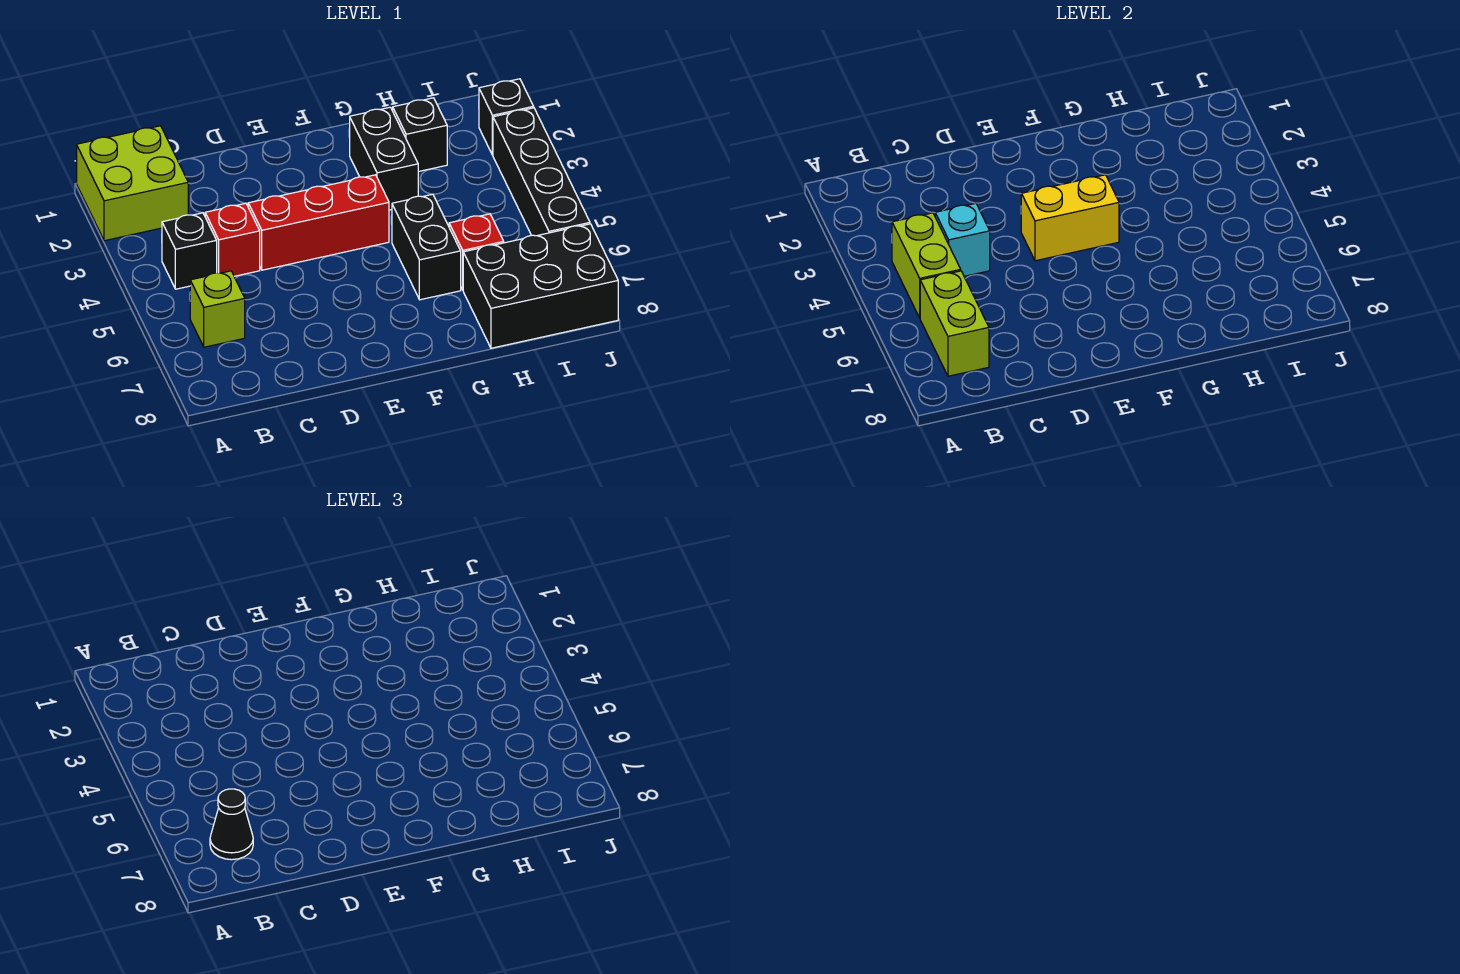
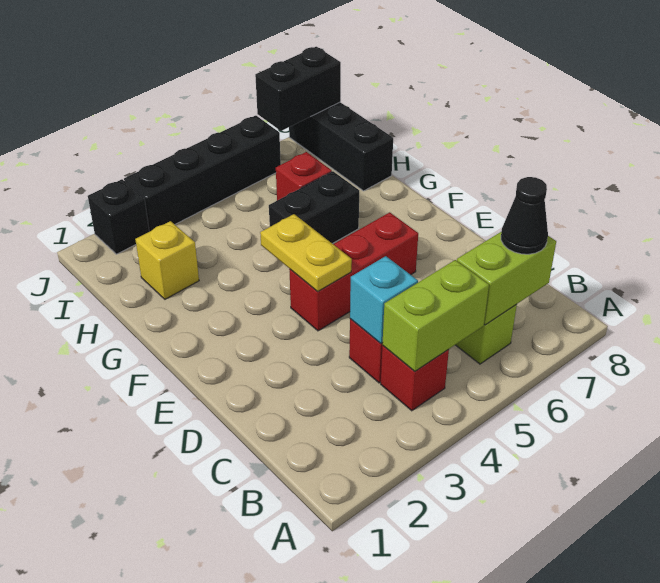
lime brick A1:B2 level 1 -> none
black brick B4 level 1 -> red brick B4 level 1
red brick D4:F4 level 1 -> red brick E4:E6 level 1
yellow brick E4:F4 level 2 -> yellow plate E4:F4 level 2
black brick G2:G3 level 1 -> black brick J7:J8 level 2
black brick H2 level 1 -> yellow brick H2 level 1
black brick H7:J8 level 1 -> black brick H8:J8 level 1

